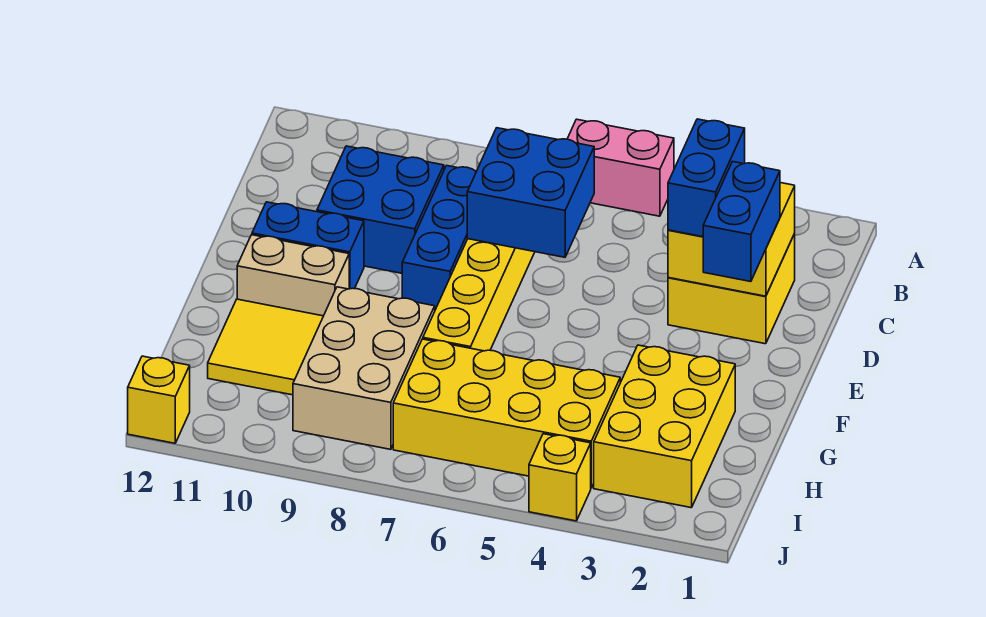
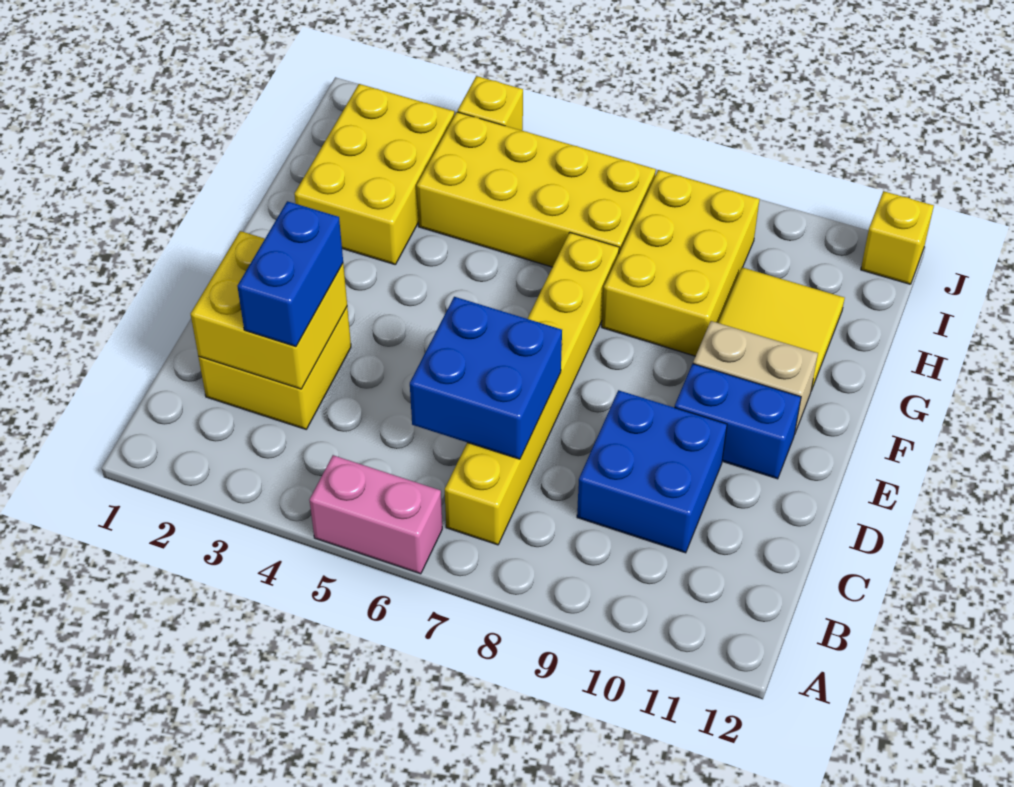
blue brick C8:E8 level 1 -> none
blue brick D2:E2 level 3 -> none
tan brick G8:I9 level 1 -> yellow brick G8:I9 level 1

